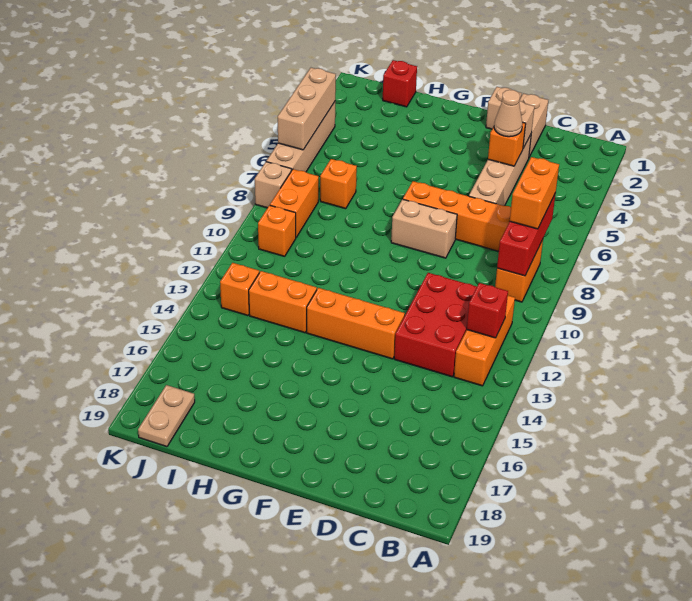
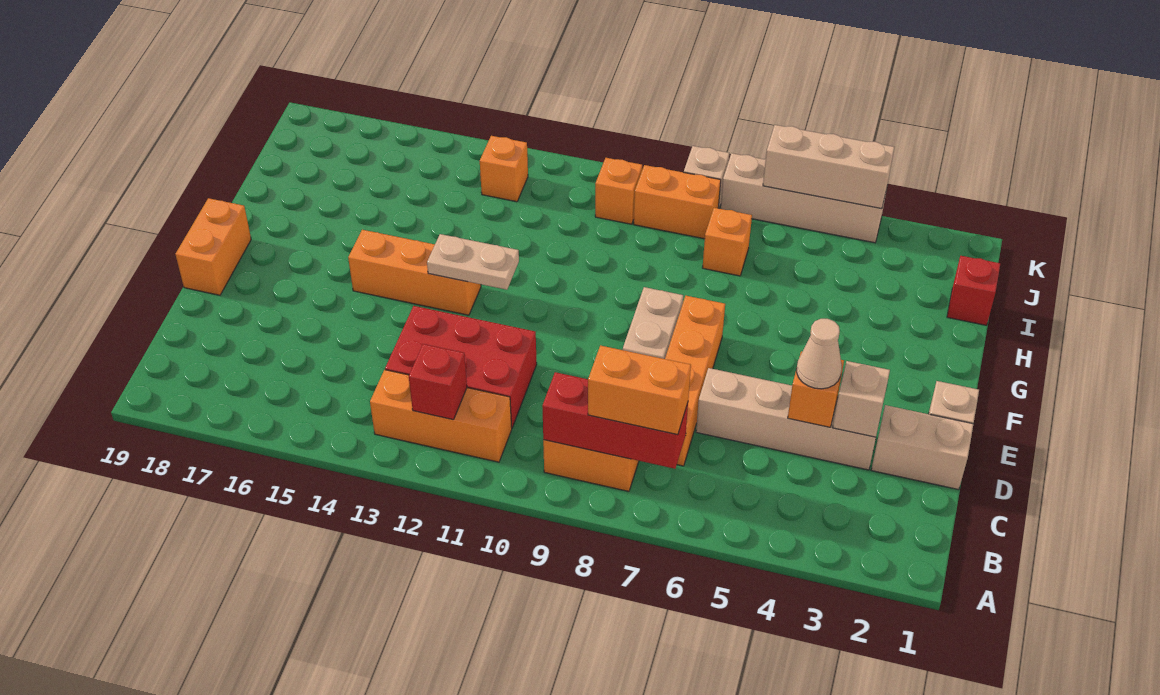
orange brick E13:G13 level 1 -> orange brick F13:F15 level 1
orange brick H13:I13 level 1 -> orange brick E19:F19 level 1
tan plate J18:J19 level 1 -> tan plate F12:F13 level 2

